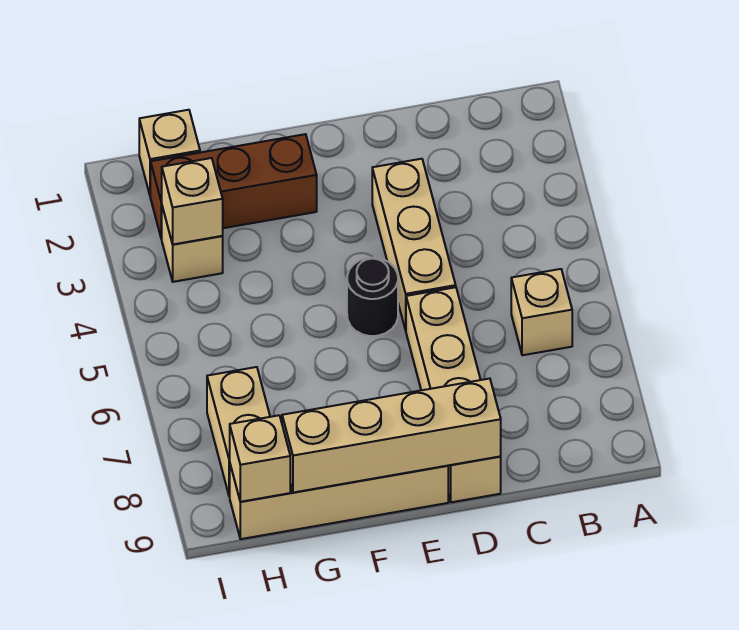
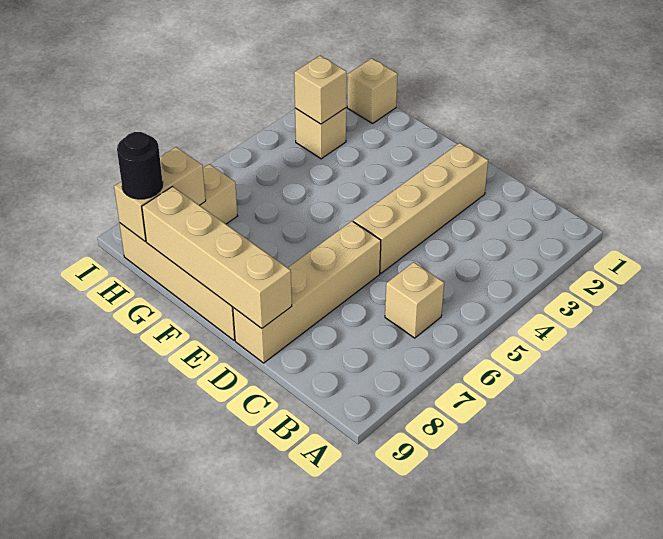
tan brick D3:D5 level 1 -> tan brick D2:D5 level 1
black round brick E5 level 1 -> black round brick H9 level 3
brown brick F2:H2 level 1 -> none
tan brick H9 level 2 -> tan brick H8:H9 level 2

